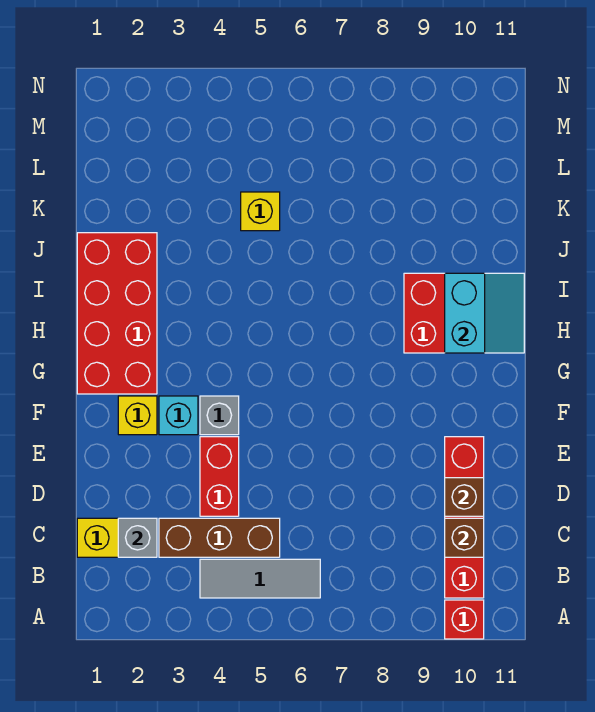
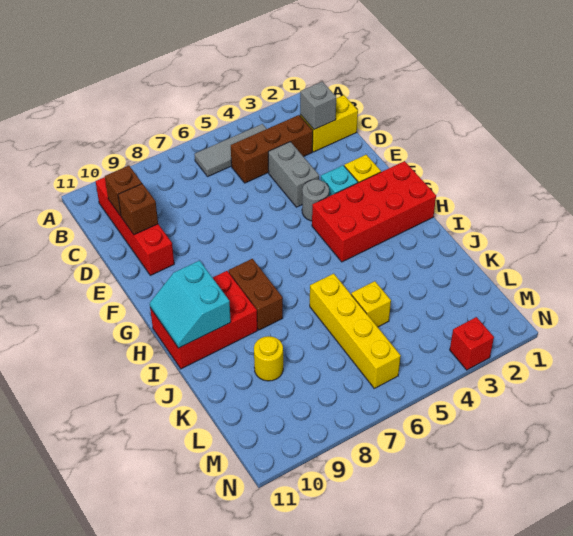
red brick A10 level 1 -> red brick N3 level 1
red brick D4:E4 level 1 -> grey brick D4:E4 level 1
grey brick F4 level 1 -> grey round brick F4 level 1
red brick G1:J2 level 1 -> red brick G1:H4 level 1
none -> brown brick H8:I8 level 1
none -> yellow brick J6:M6 level 1
none -> yellow round brick K9 level 1

